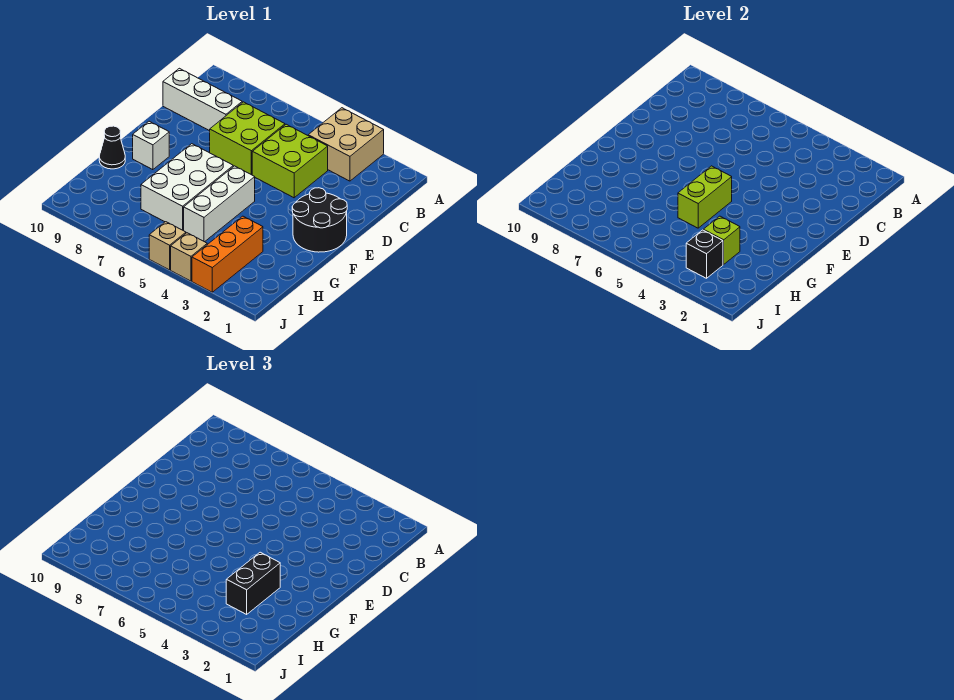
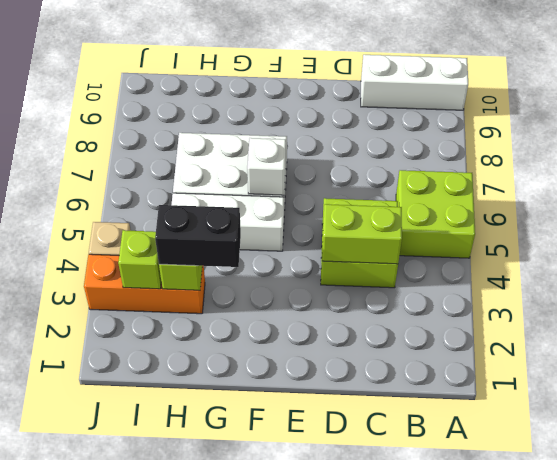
tan brick A3:B4 level 1 -> none
lime brick C6:D7 level 1 -> lime brick A5:B6 level 1
white brick C8:C10 level 1 -> white brick A10:C10 level 1
black round brick E1:F2 level 1 -> none
lime brick F5:G5 level 2 -> lime brick C4:D4 level 2
white brick F9 level 1 -> white brick F6 level 2
black cone G10 level 1 -> none
black brick I3 level 2 -> lime brick I3 level 2
tan brick J5 level 1 -> none

